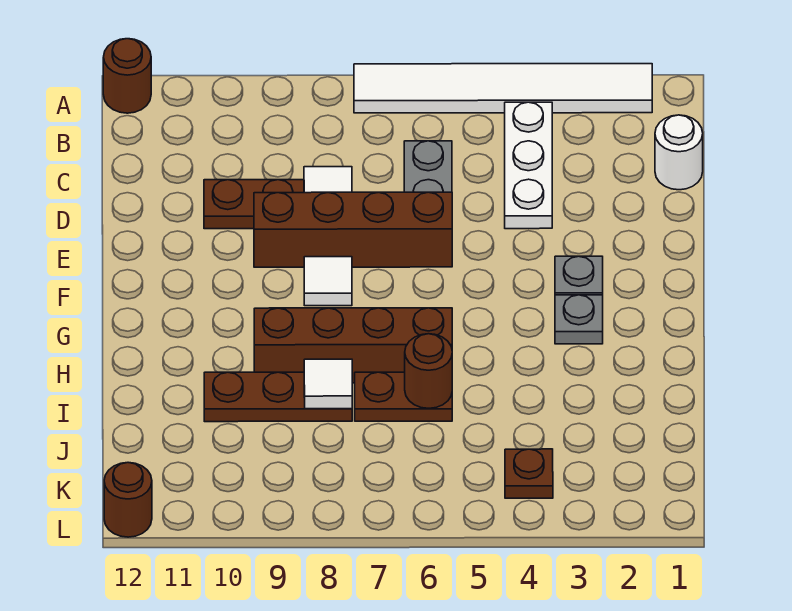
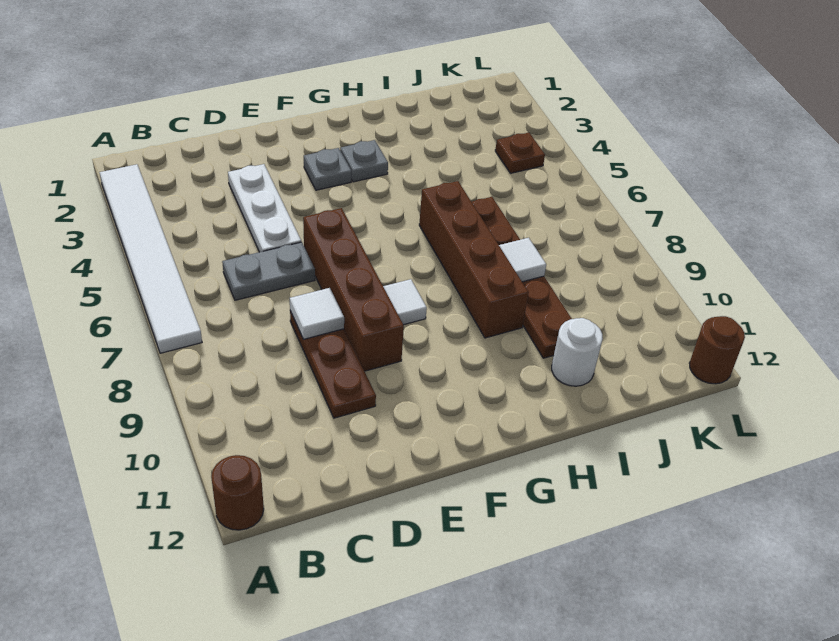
white plate B4:D4 level 1 -> white plate D3:D5 level 1
white round brick C1 level 1 -> white round brick I11 level 1
brown round brick I6 level 2 -> none

